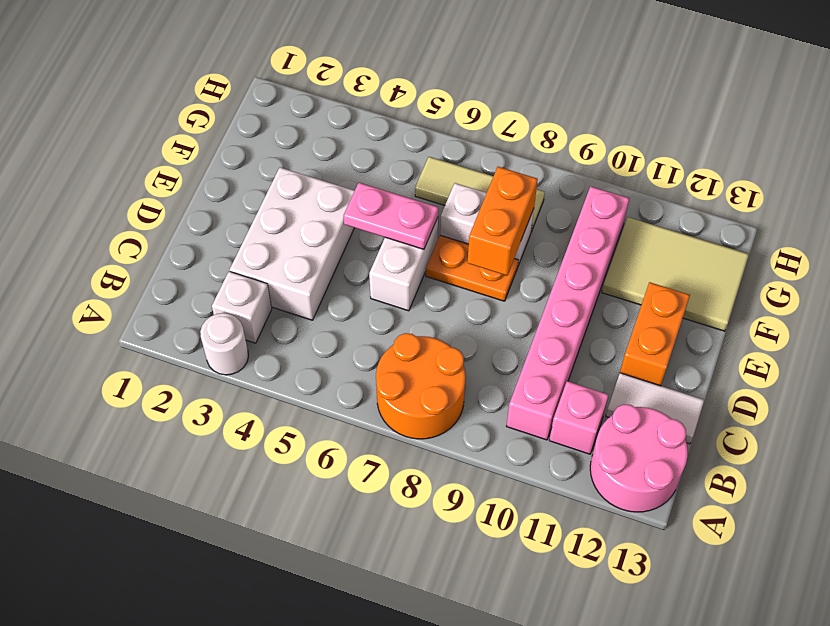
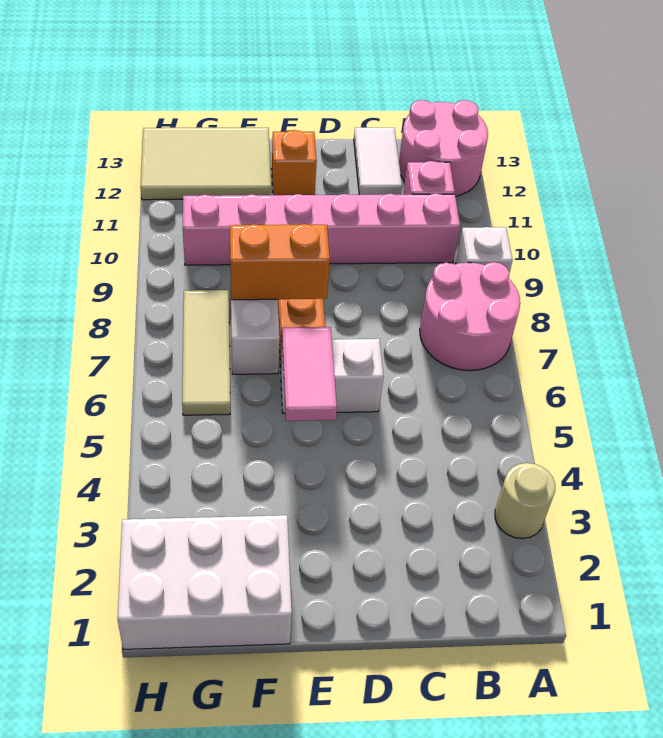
white round brick A3 level 1 -> tan round brick A3 level 1
orange round brick A7:B8 level 1 -> pink round brick A7:B8 level 1
white brick B3 level 1 -> white brick A9 level 1
white brick C3:E4 level 1 -> white brick F1:H2 level 1
orange brick D12:E12 level 1 -> orange brick E12 level 1
pink plate E5:E6 level 2 -> pink tile E5:E6 level 2
tan tile F11:G13 level 1 -> tan tile F12:H13 level 1

